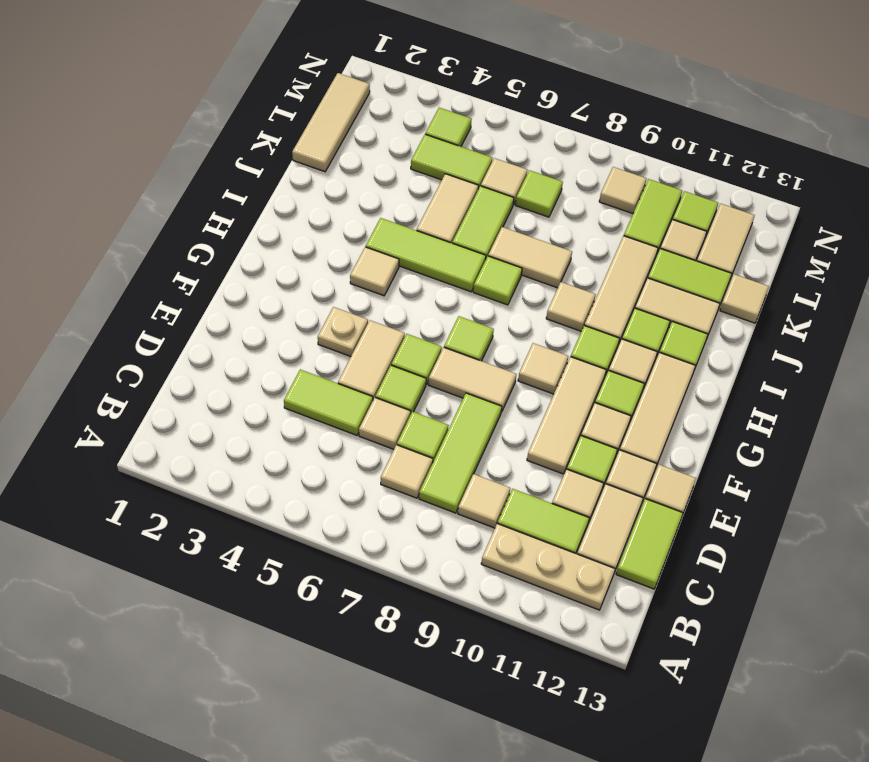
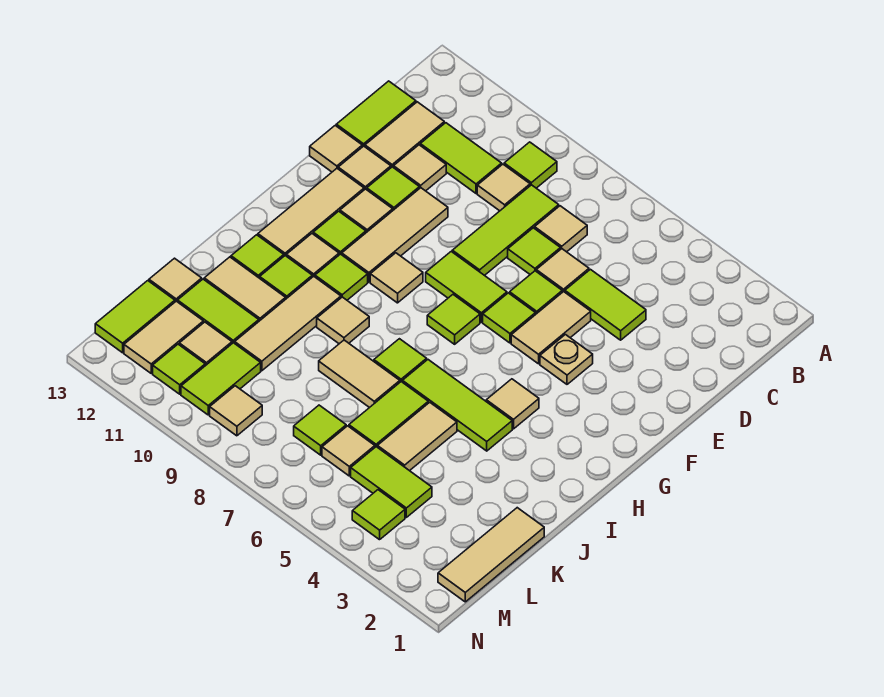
none -> lime tile B9 level 1
tan plate B10:B12 level 1 -> none
tan tile F7:F8 level 1 -> lime tile F7:F8 level 1
none -> lime tile L13:M13 level 1

